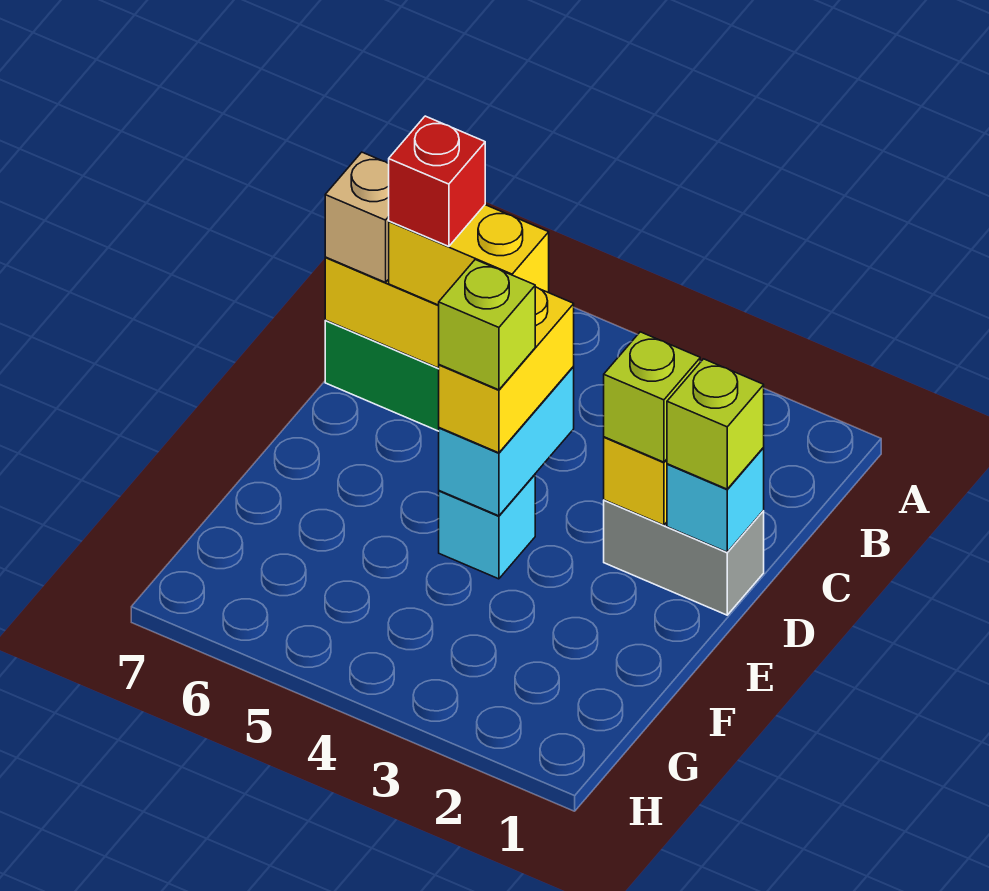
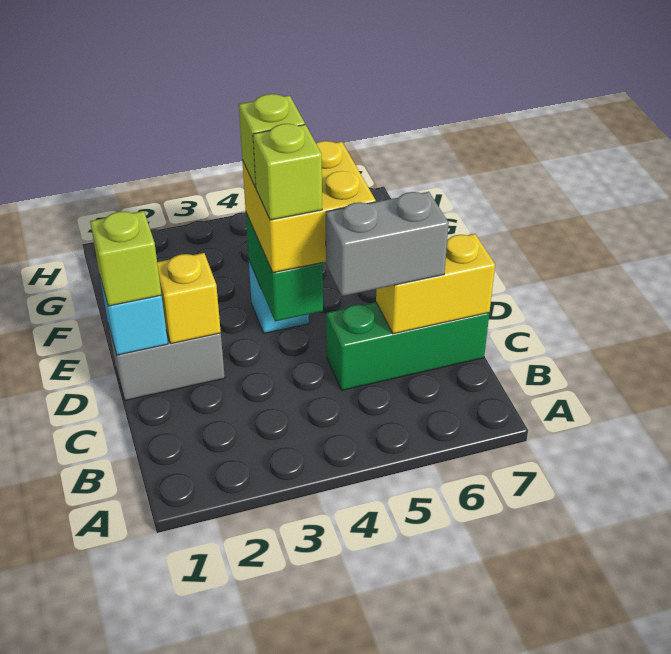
yellow brick C5:C6 level 3 -> grey brick C5:C6 level 3
red brick C6 level 4 -> none
tan brick C7 level 3 -> none
lime brick D2 level 3 -> lime brick D4 level 4
cyan brick D4:E4 level 2 -> green brick D4:E4 level 2
yellow brick D4:E4 level 3 -> yellow brick D4:E5 level 3

